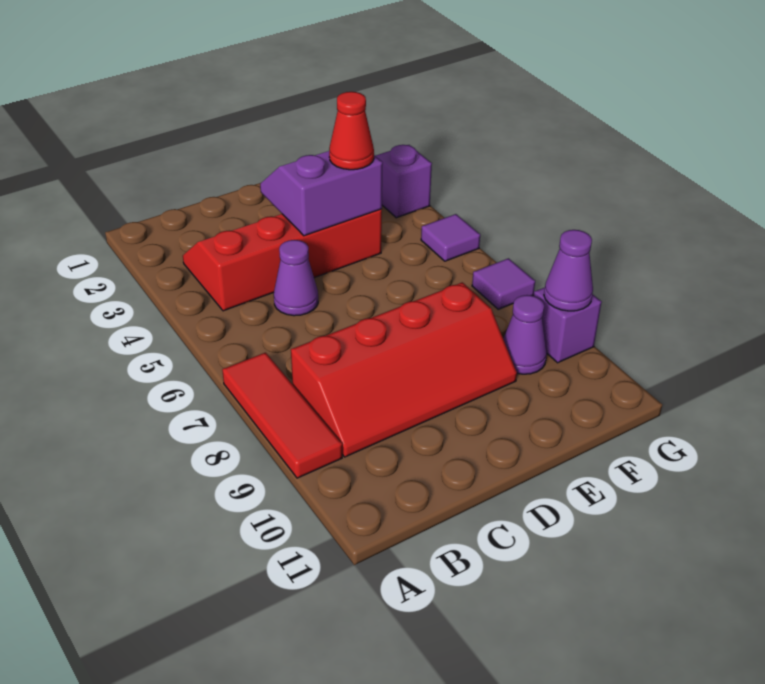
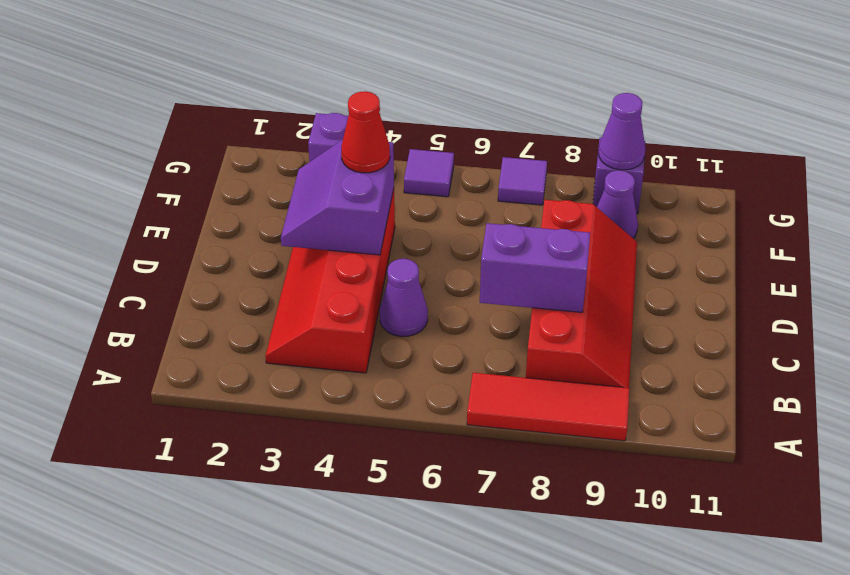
none -> purple brick C7:C8 level 2

